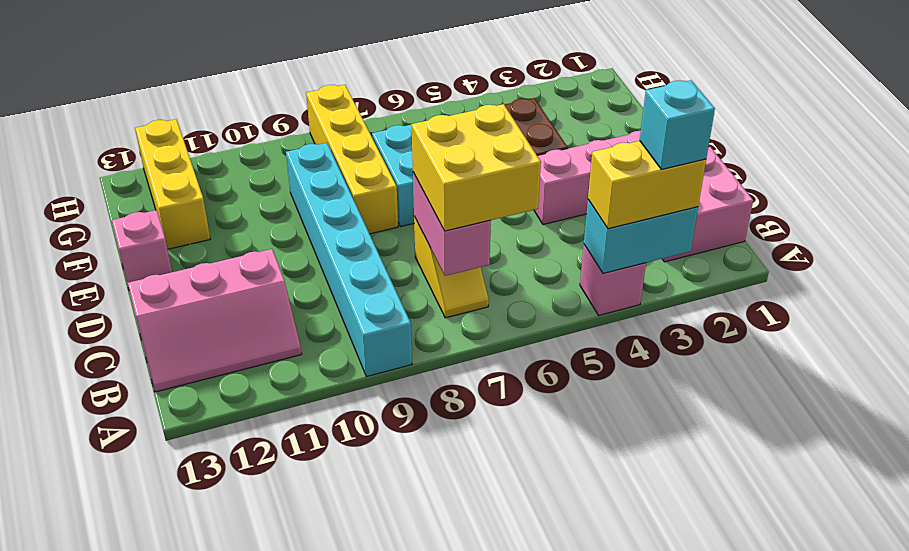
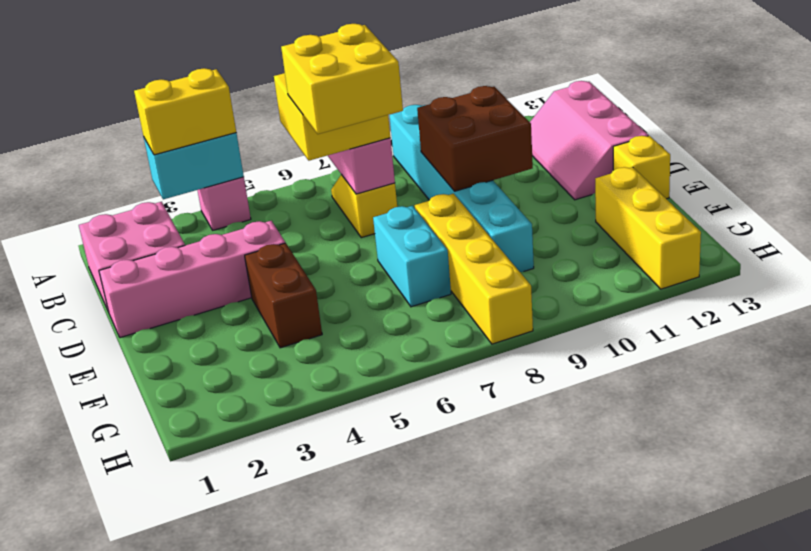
cyan brick A3 level 4 -> none
pink slope B11:C13 level 1 top C -> pink slope B12:D13 level 1 top 13
none -> yellow brick C6:D7 level 4
none -> brown brick C9:D10 level 2
pink brick E13 level 1 -> yellow brick E13 level 1

